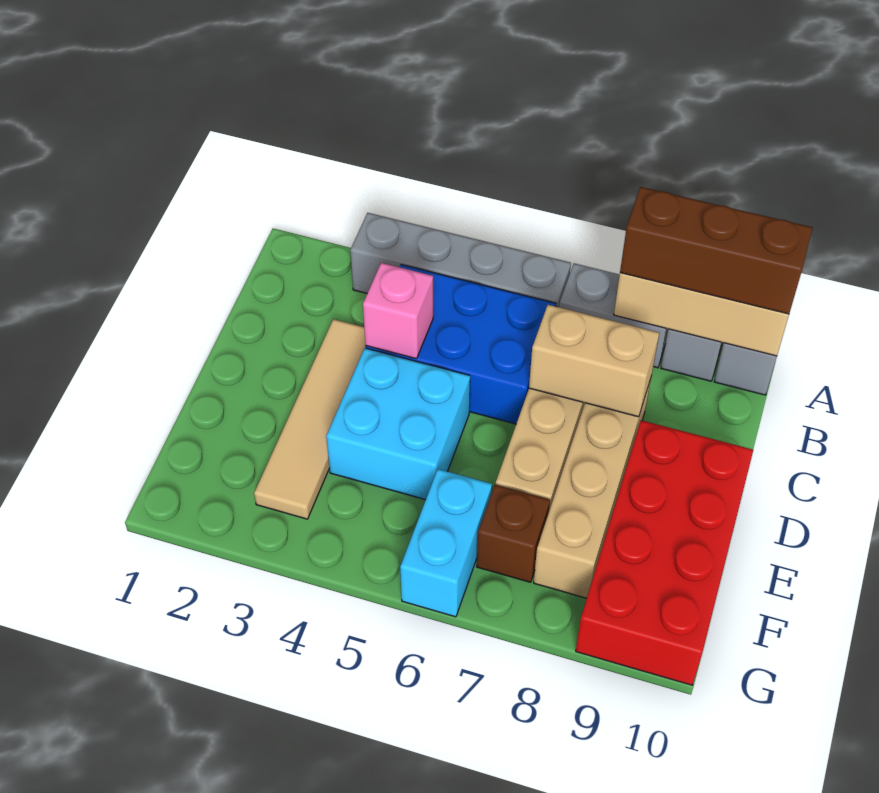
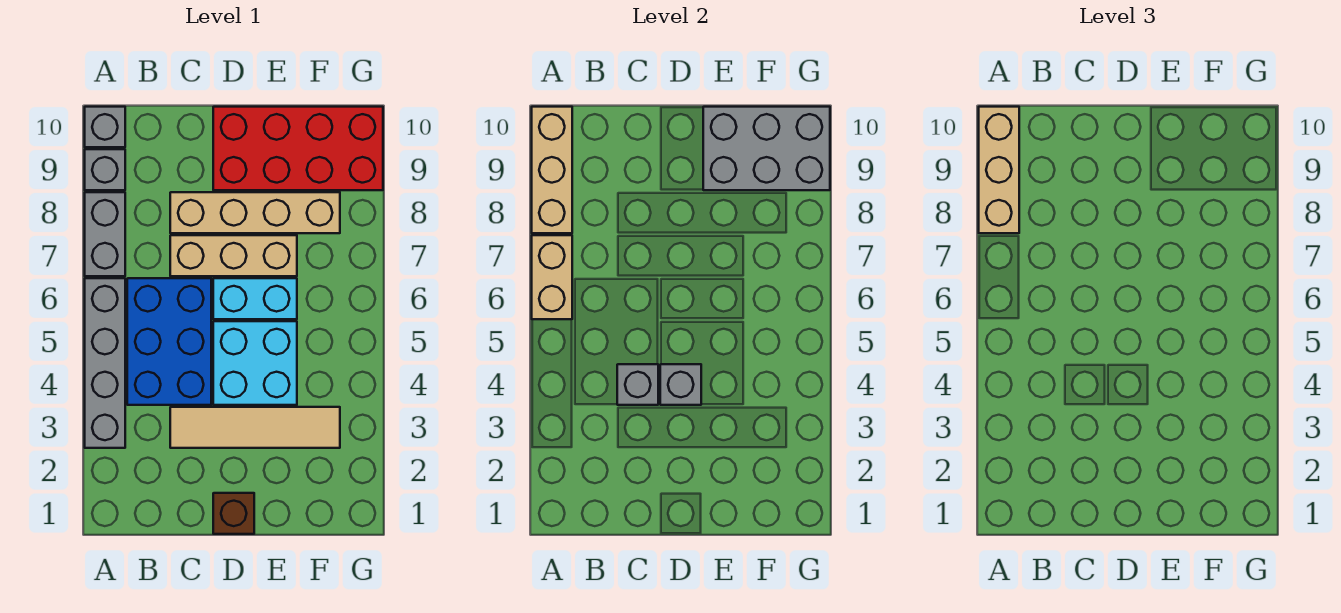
brown brick A8:A10 level 3 -> tan brick A8:A10 level 3
pink brick C4 level 2 -> grey brick C4 level 2
tan brick C7:C8 level 2 -> tan brick A6:A7 level 2
none -> grey brick D4 level 2
none -> grey brick E9:G10 level 2
cyan brick F6:G6 level 1 -> cyan brick D6:E6 level 1
brown brick F7 level 1 -> brown brick D1 level 1

